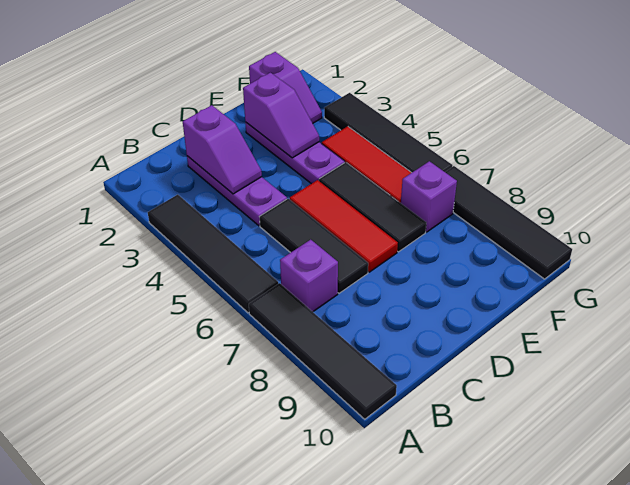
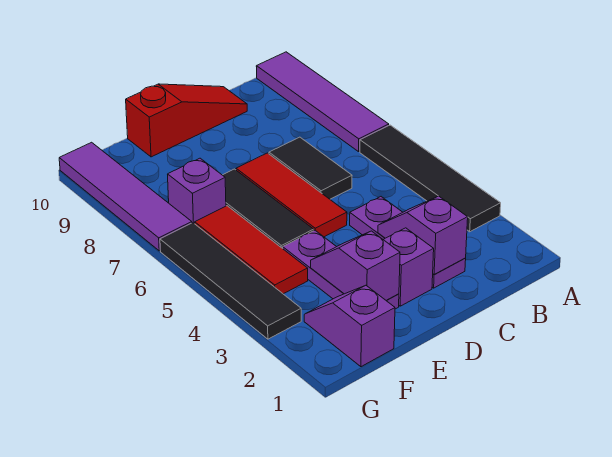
black tile A7:A10 level 1 -> purple tile A7:A10 level 1
purple brick B7 level 1 -> purple brick D2 level 1
black tile C5:C7 level 1 -> black tile C6:C7 level 1
none -> red slope C10:E10 level 1 top E
black tile G7:G10 level 1 -> purple tile G7:G10 level 1

